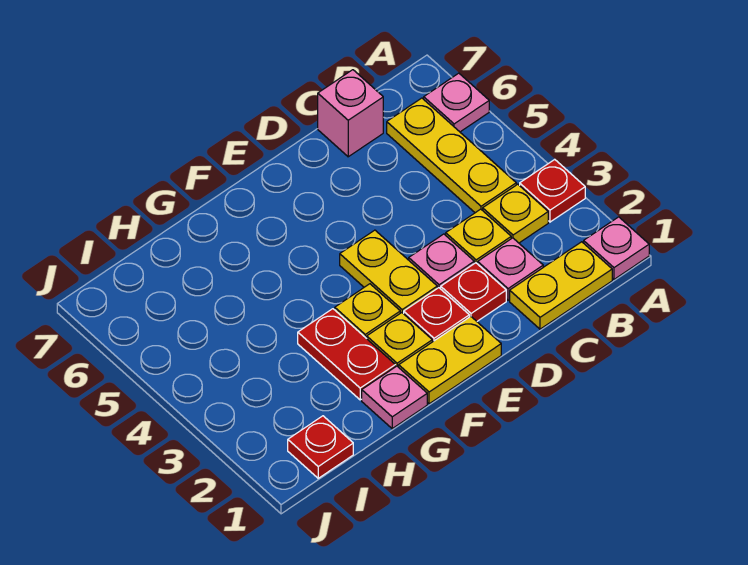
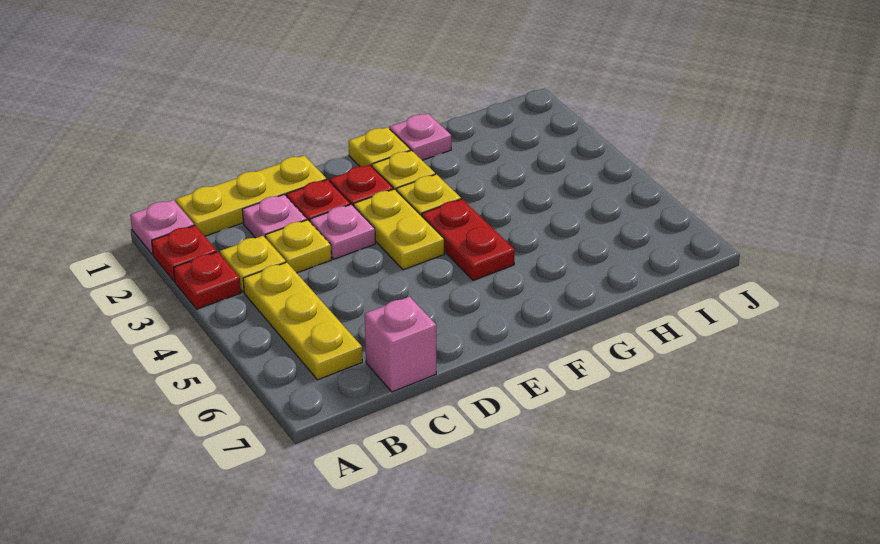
pink plate A6 level 1 -> none
yellow plate B1:C1 level 1 -> yellow plate B1:D1 level 1
yellow plate E1:F1 level 1 -> yellow plate F1 level 1
red plate G2:G3 level 1 -> red plate F4:F5 level 1
red plate I1 level 1 -> red plate A2 level 1

